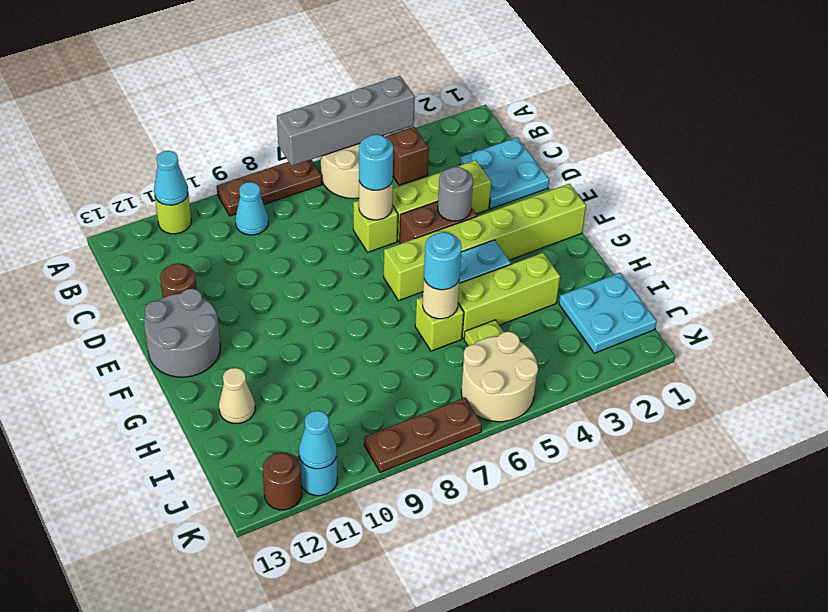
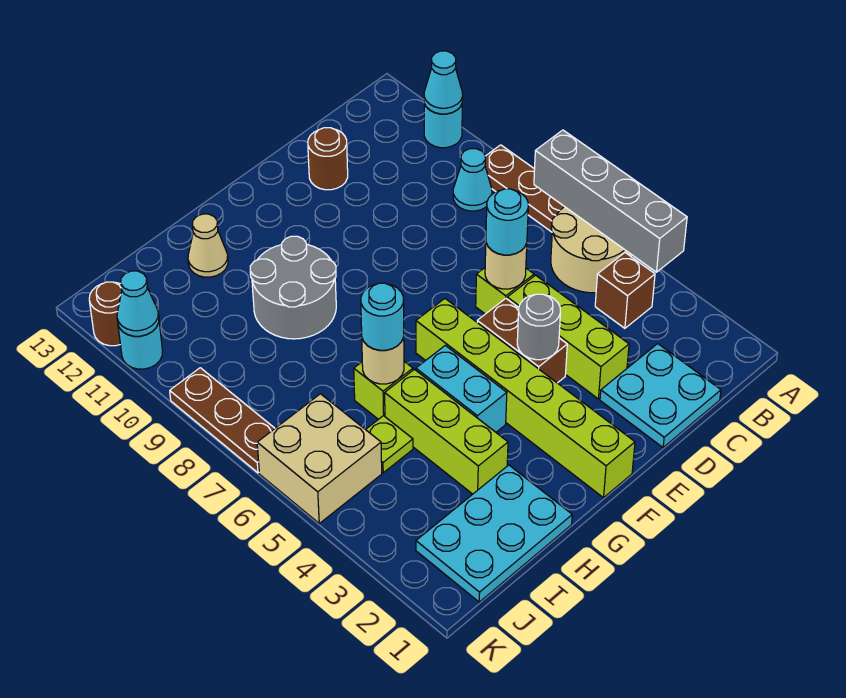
lime round brick A11 level 1 -> cyan round brick A11 level 1
grey round brick E12:F13 level 1 -> grey round brick G9:H10 level 1
cyan plate I1:J2 level 1 -> cyan plate H1:J2 level 1
tan round brick J5:K6 level 1 -> tan brick J5:K6 level 1

